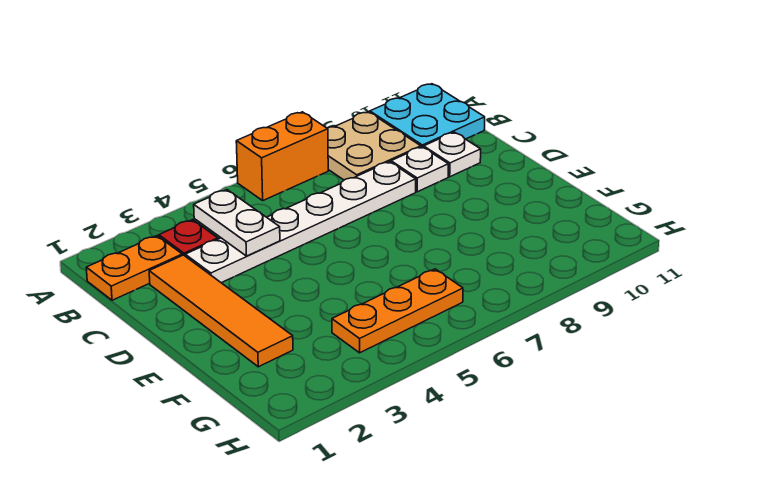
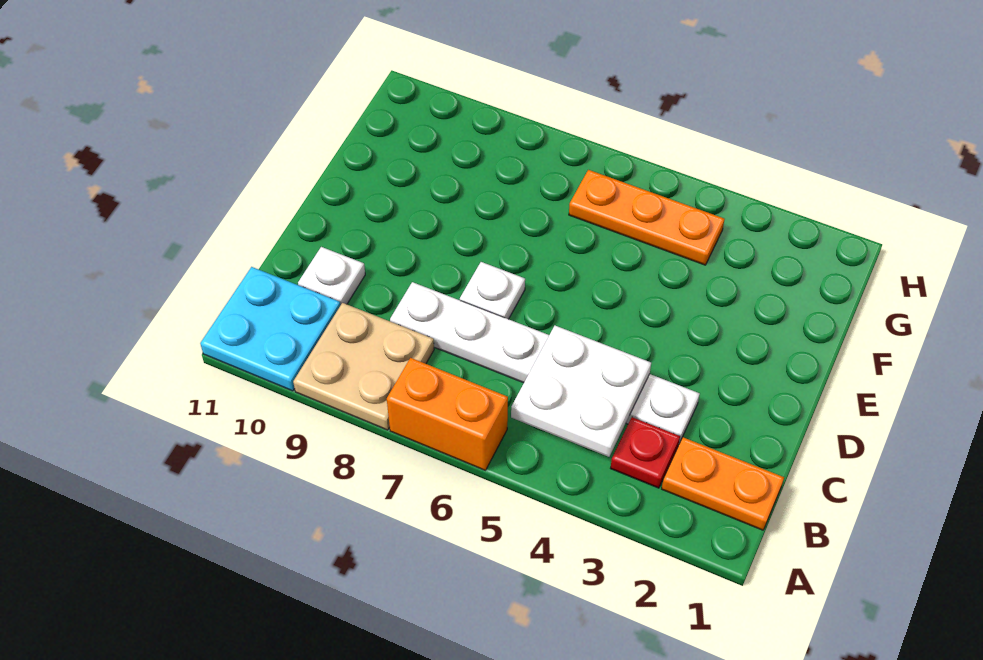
white plate B4:C4 level 2 -> white plate B4:C5 level 2
orange tile C2:F2 level 1 -> none
white plate C9 level 1 -> white plate D7 level 1

